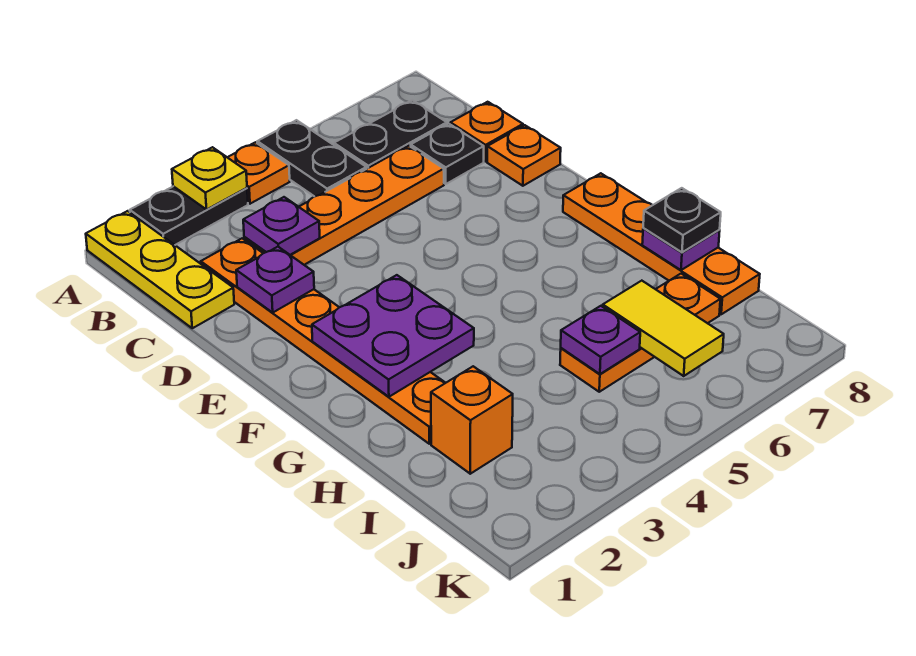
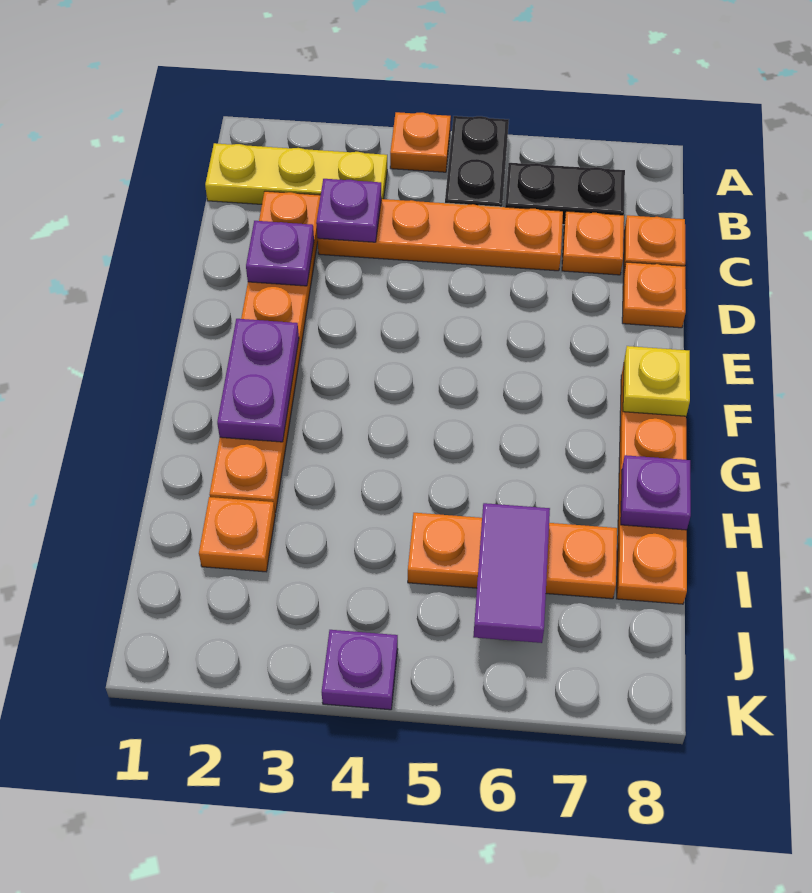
yellow plate A1:C1 level 1 -> yellow plate B1:B3 level 1
black plate A2:A3 level 1 -> none
yellow plate A3 level 2 -> yellow plate F8 level 2
black plate C7 level 1 -> orange plate C7 level 1
purple plate F2:G3 level 2 -> purple plate F2:G2 level 2
black plate H8 level 3 -> none
orange brick I2 level 1 -> orange plate I2 level 1
purple plate I5 level 2 -> purple plate K4 level 1
yellow tile I6:J6 level 2 -> purple tile I6:J6 level 2

